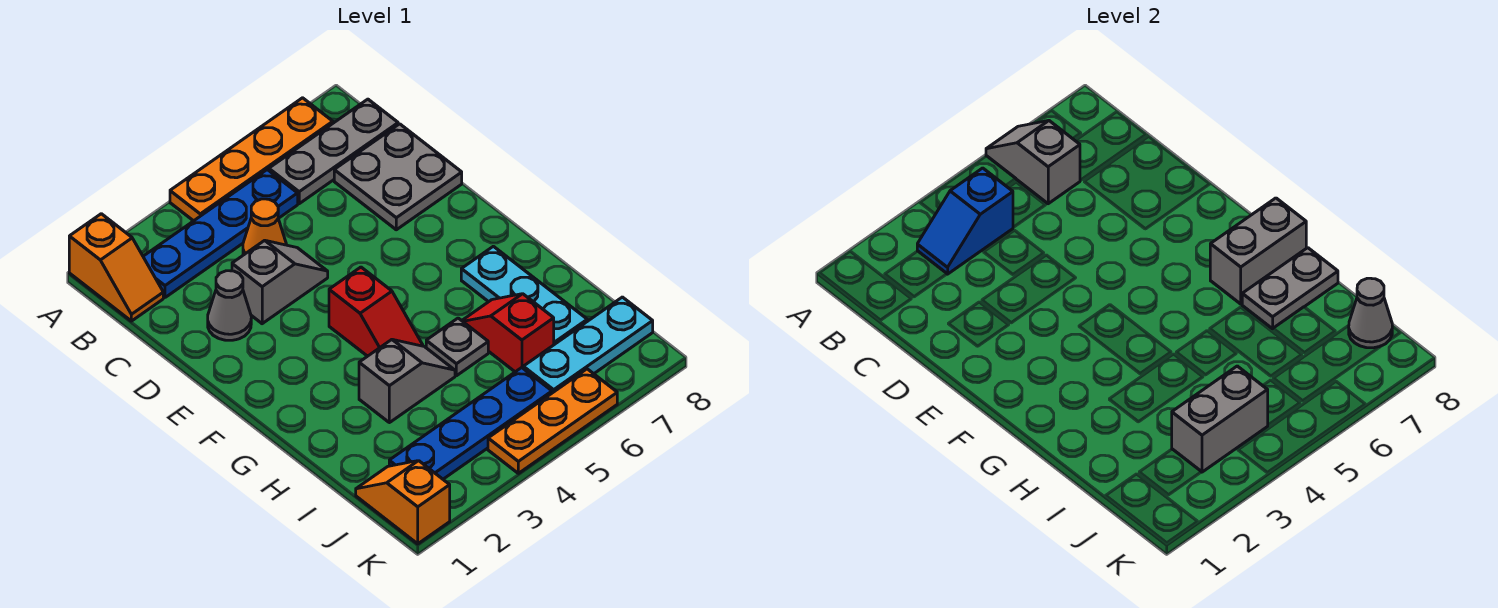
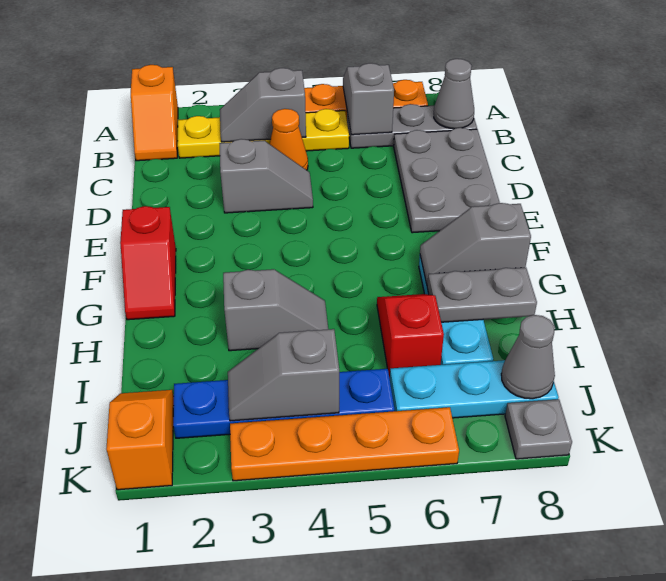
blue plate B2:B5 level 1 -> yellow plate B2:B5 level 1
blue slope B3:B4 level 2 top 4 -> grey slope B3:B4 level 2 top 4
grey plate C7:D8 level 1 -> grey plate C7:E8 level 1
grey cone D2 level 1 -> grey cone B8 level 2
red slope F4:G4 level 1 top F -> red slope F1:G1 level 1 top F
grey brick G7:G8 level 2 -> grey slope G7:G8 level 2 top 8
grey plate H5 level 1 -> grey plate K8 level 1
grey brick J3:J4 level 2 -> grey slope J3:J4 level 2 top 4
orange plate K4:K6 level 1 -> orange plate K3:K6 level 1

